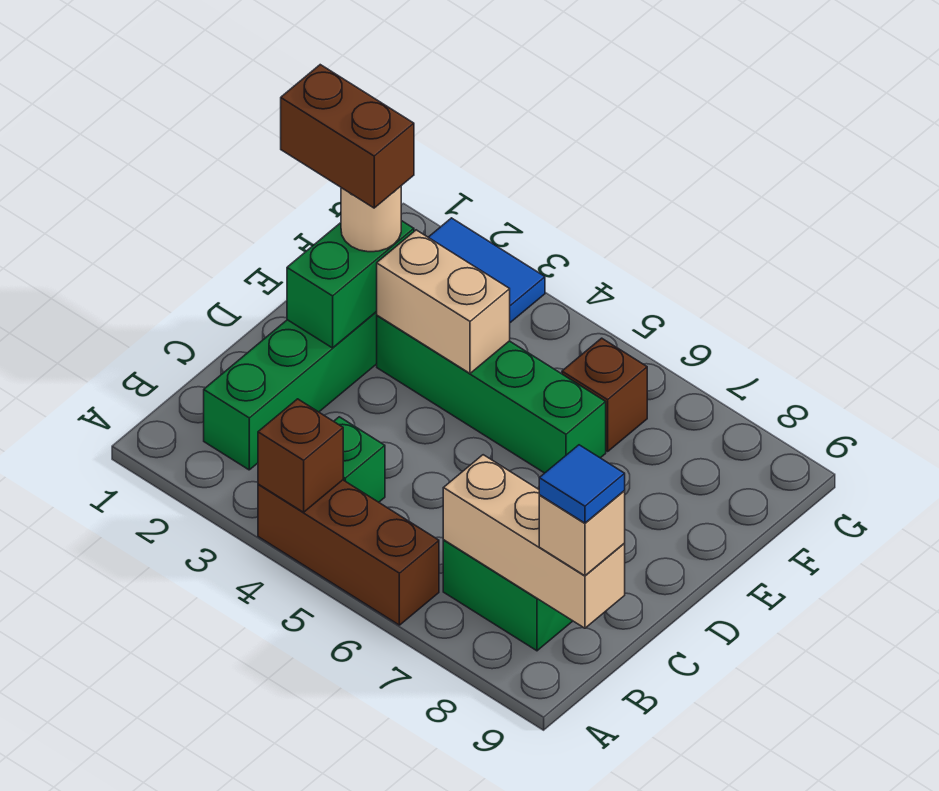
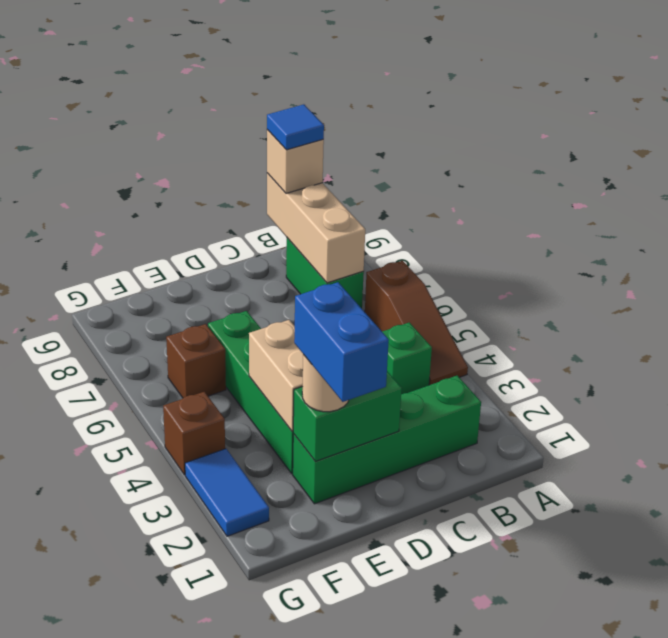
brown brick A4:A6 level 1 -> brown slope A4:A6 level 1 top 6
brown brick A4 level 2 -> brown brick G4 level 1
brown brick E1:E2 level 4 -> blue brick E1:E2 level 4

